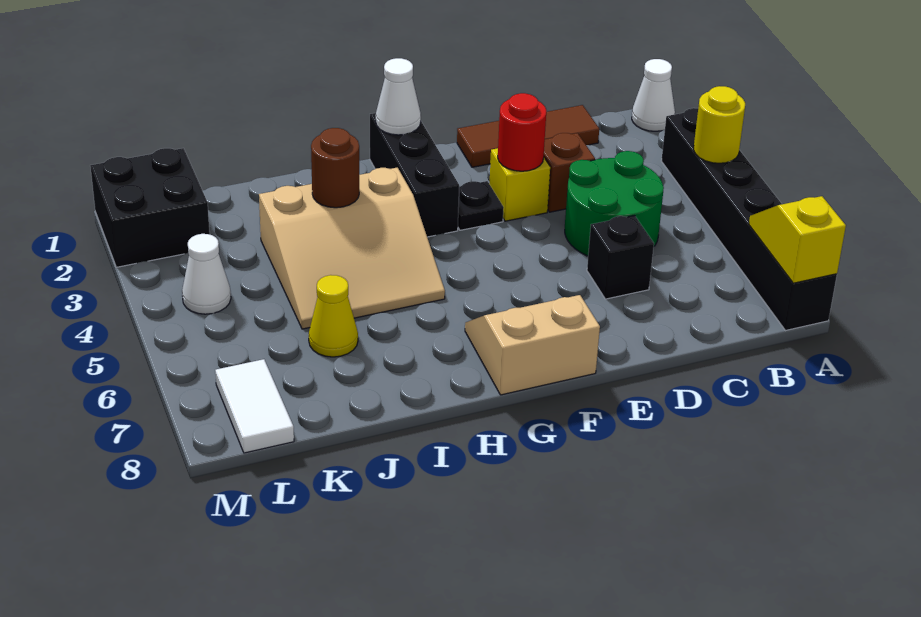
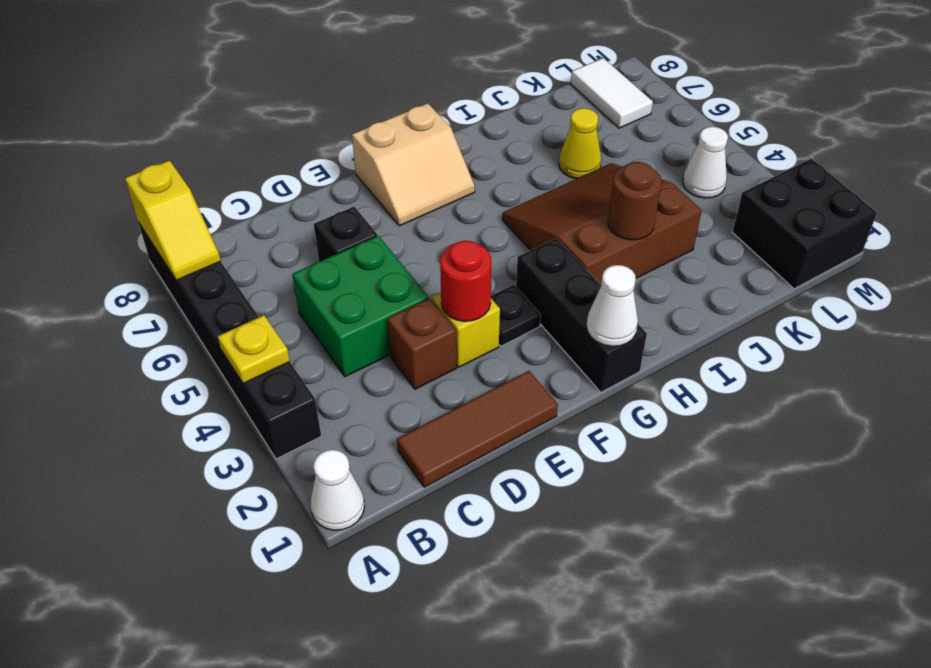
yellow round brick A4 level 2 -> yellow plate A4 level 2
green round brick C4:D5 level 1 -> green brick C4:D5 level 1
tan slope H3:J5 level 1 top 3 -> brown slope H3:J5 level 1 top 3

